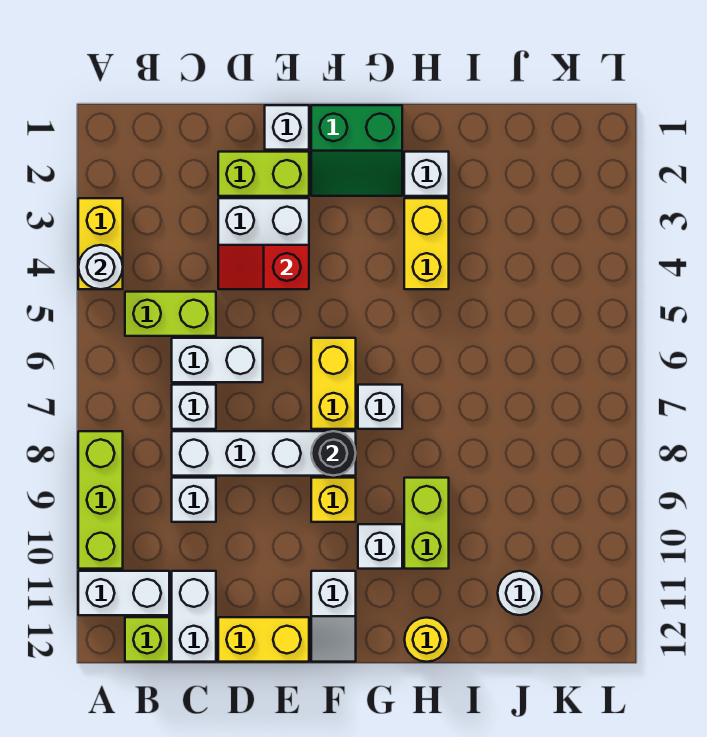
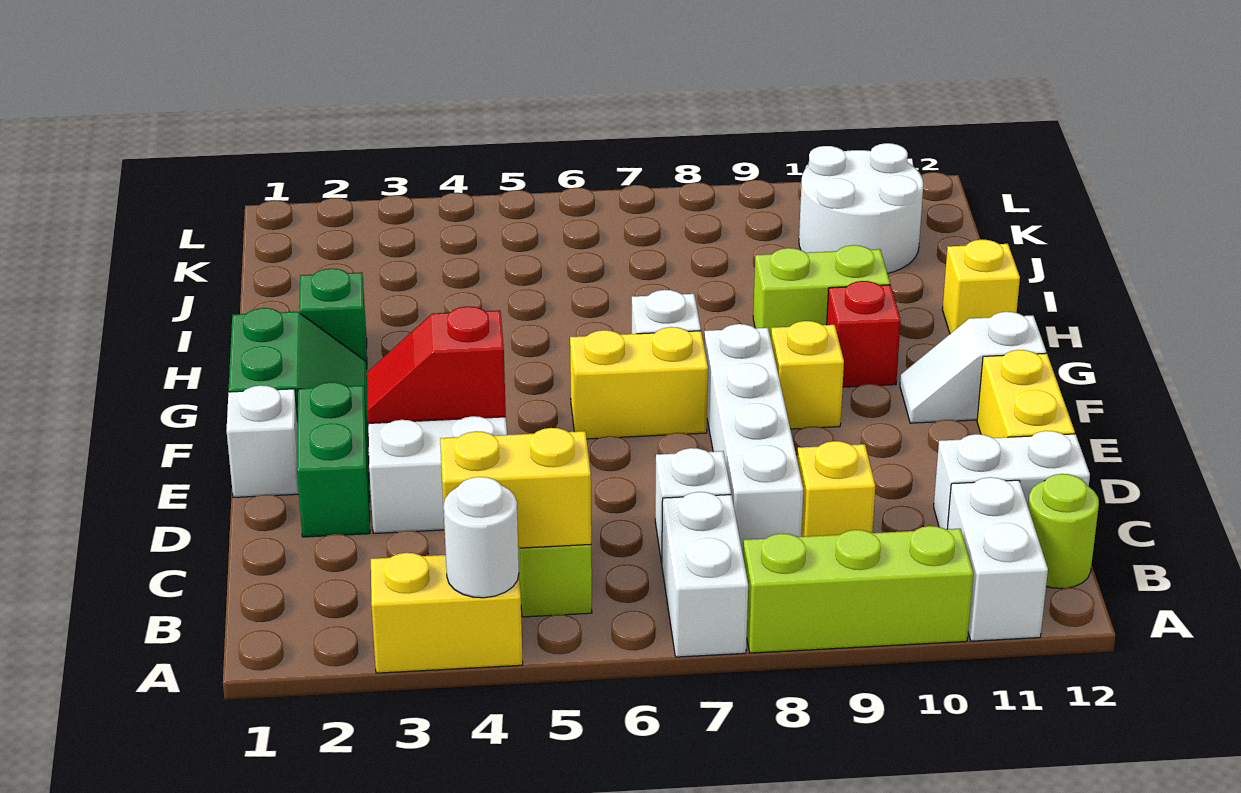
lime brick B12 level 1 -> lime round brick B12 level 1
white brick C6:D6 level 1 -> white brick A7:B7 level 1
white brick C9 level 1 -> yellow brick C9 level 1
lime brick D2:E2 level 1 -> green brick D2:E2 level 1
red slope D4:E4 level 2 top E -> red slope E3:E4 level 2 top 4
black round brick F8 level 2 -> none
white slope F11:F12 level 1 top 11 -> white slope F11:F12 level 1 top 12
white brick G10 level 1 -> red brick G10 level 1
white brick H2 level 1 -> green brick H2 level 1
yellow brick H3:H4 level 1 -> yellow brick B4:B5 level 2
yellow round brick H12 level 1 -> yellow brick H12 level 1
white round brick J11 level 1 -> white round brick J10:K11 level 1

